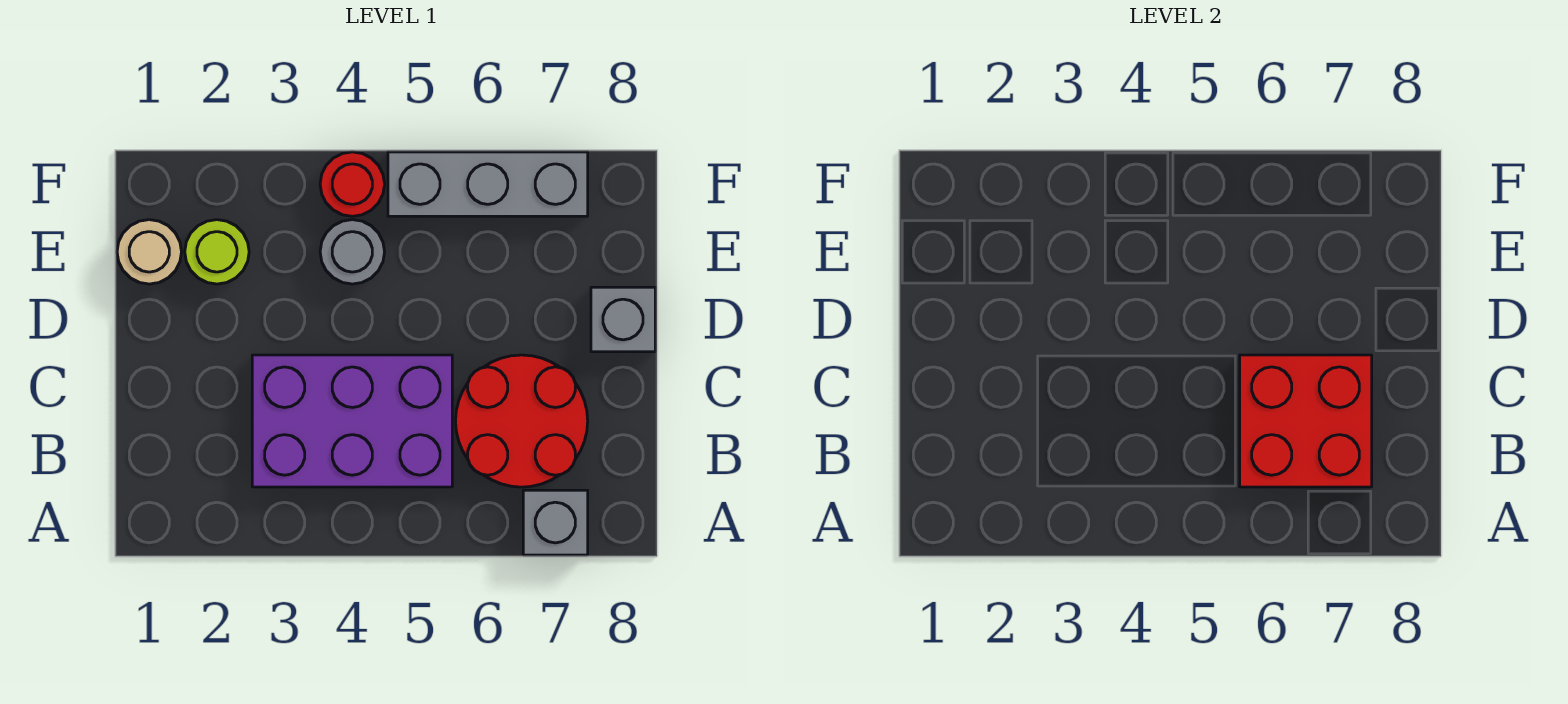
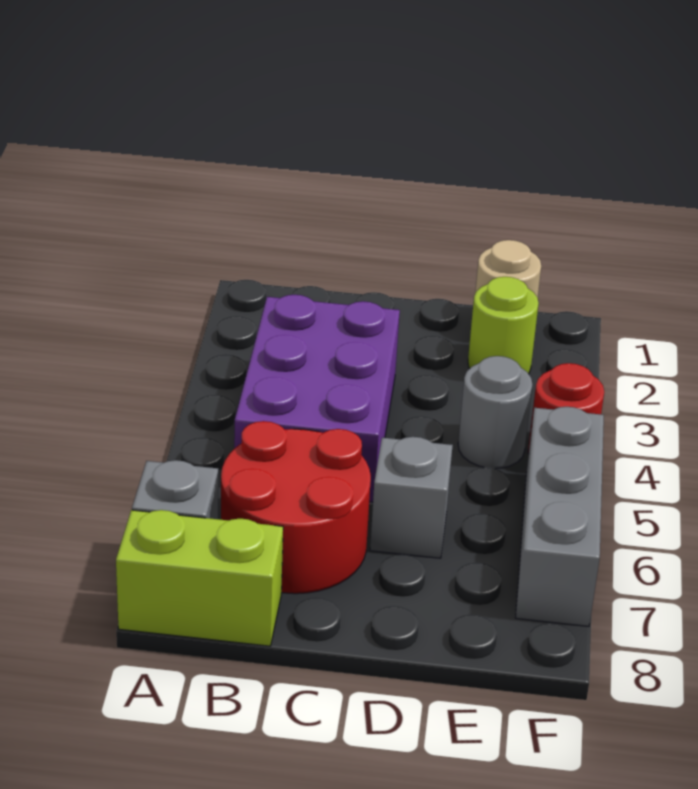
none -> lime brick A8:B8 level 1
red brick B6:C7 level 2 -> none
grey brick D8 level 1 -> grey brick D6 level 1

